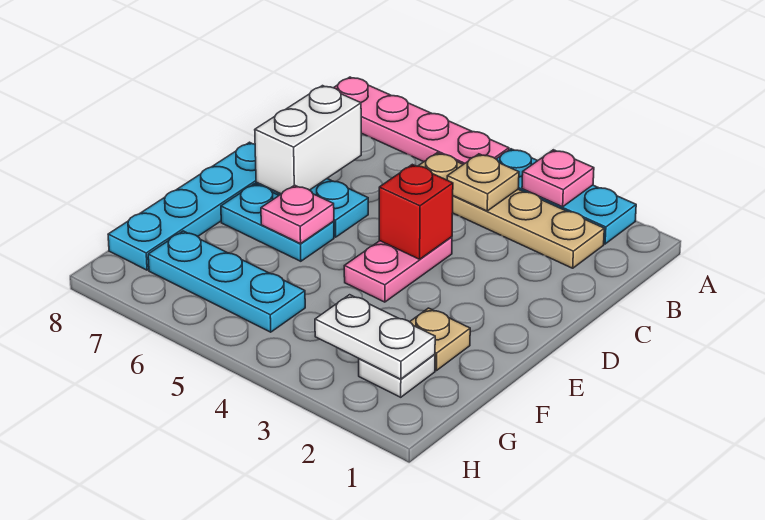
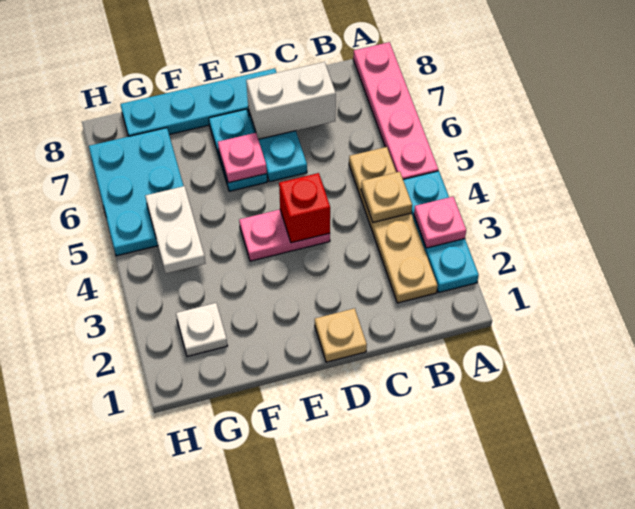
tan plate F2 level 1 -> tan plate D1 level 1
white plate G2:G3 level 2 -> white plate G4:G5 level 2
cyan plate G5:G7 level 1 -> cyan plate G5:H7 level 1

